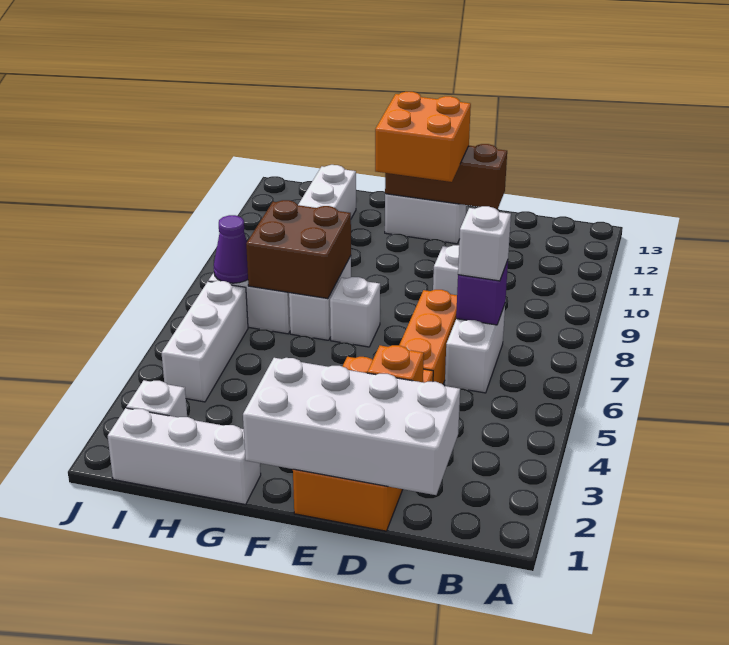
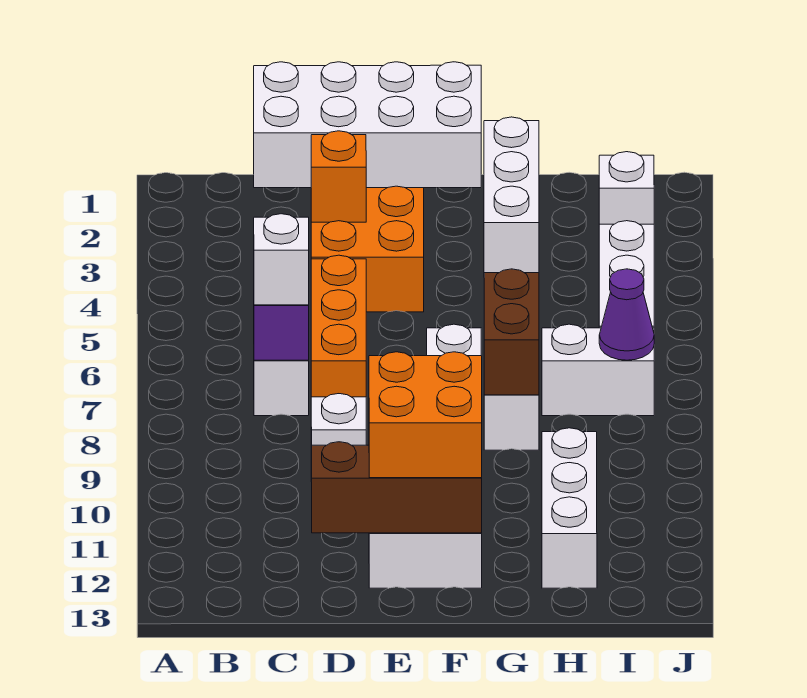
white brick G1:I1 level 1 -> white brick G1:G3 level 1
brown brick G7:H8 level 2 -> brown brick G7:G8 level 2

